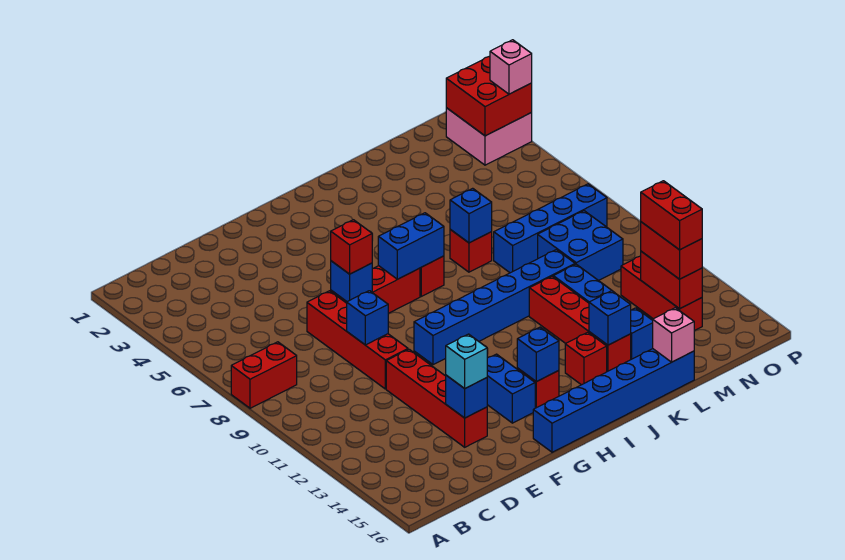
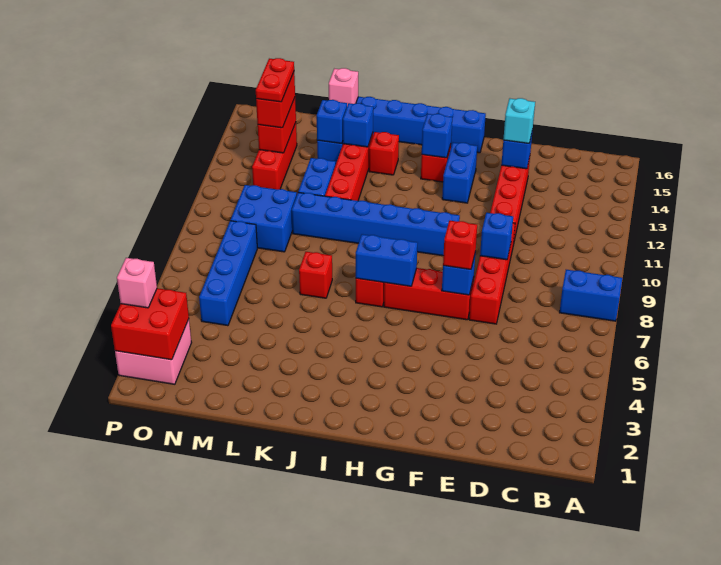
red brick A8:B8 level 1 -> blue brick A8:B8 level 1
blue brick K7 level 2 -> blue brick L14 level 2
blue brick L8:O8 level 1 -> blue brick N5:N8 level 1
red brick N13:N14 level 4 -> red plate N13:N14 level 4

